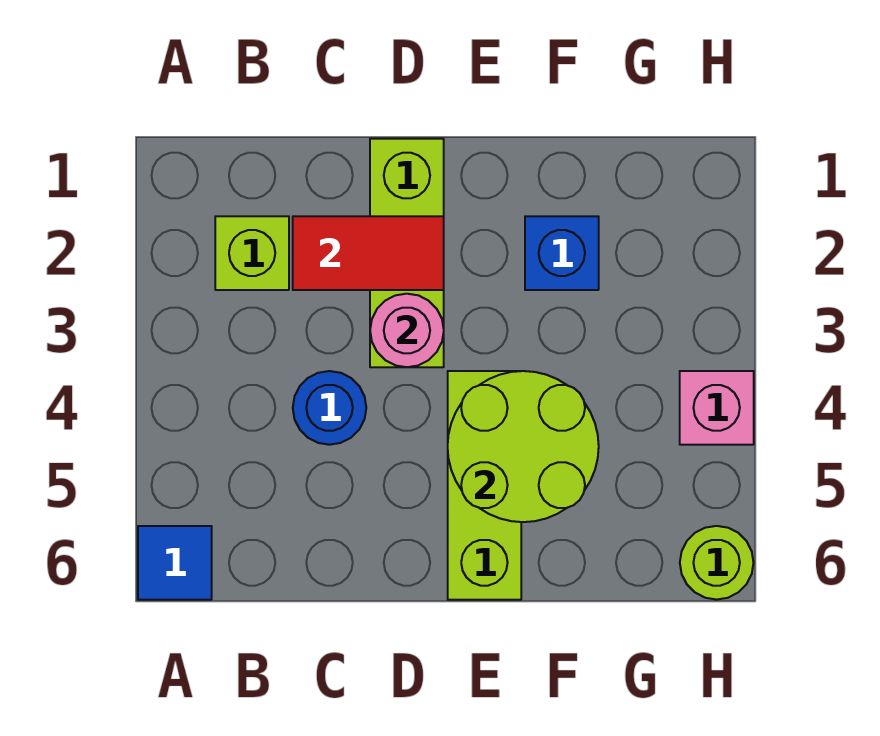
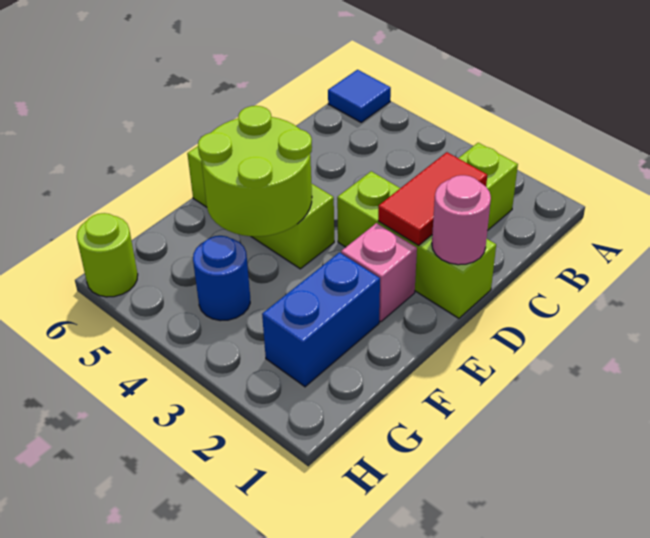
blue round brick C4 level 1 -> blue round brick G4 level 1
pink round brick D3 level 2 -> pink round brick D1 level 2
blue brick F2 level 1 -> blue brick F2:G2 level 1
pink brick H4 level 1 -> pink brick E2 level 1

